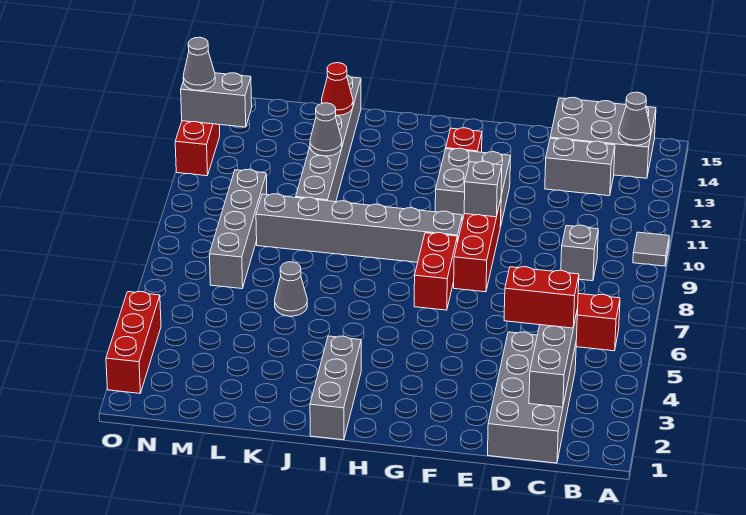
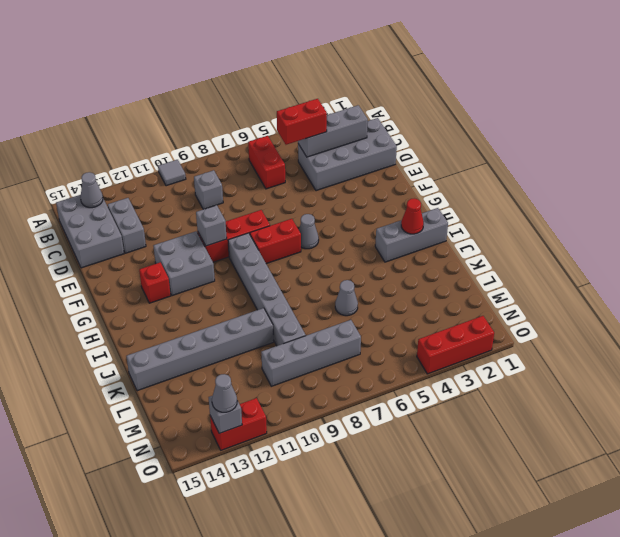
red brick C4:D4 level 3 -> red brick C4:C5 level 3
grey cone K12 level 2 -> grey cone G6 level 1
red cone K14 level 2 -> red cone I2 level 2
grey brick N13:O13 level 2 -> grey brick O13 level 2

